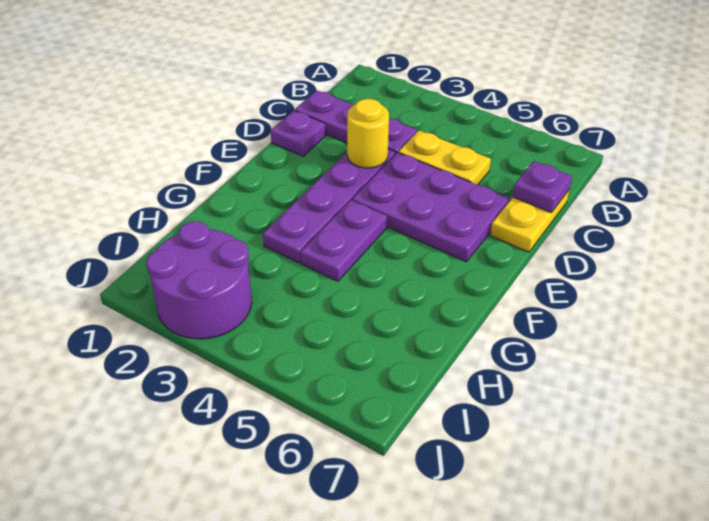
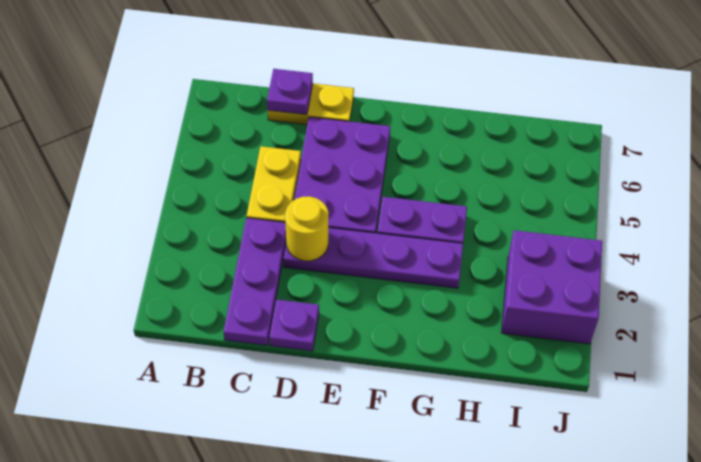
purple round brick I2:J3 level 1 -> purple brick I2:J3 level 1

